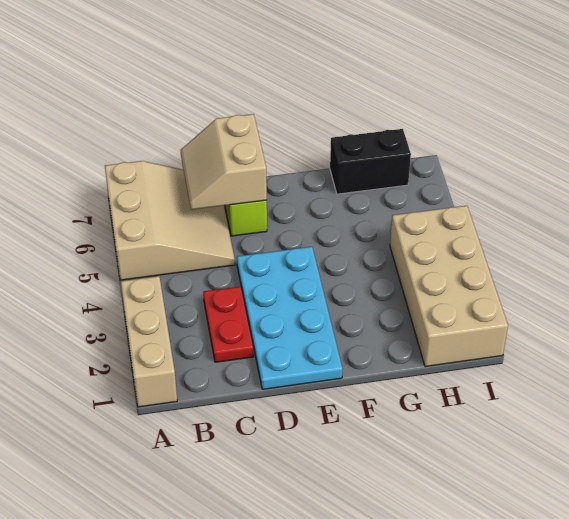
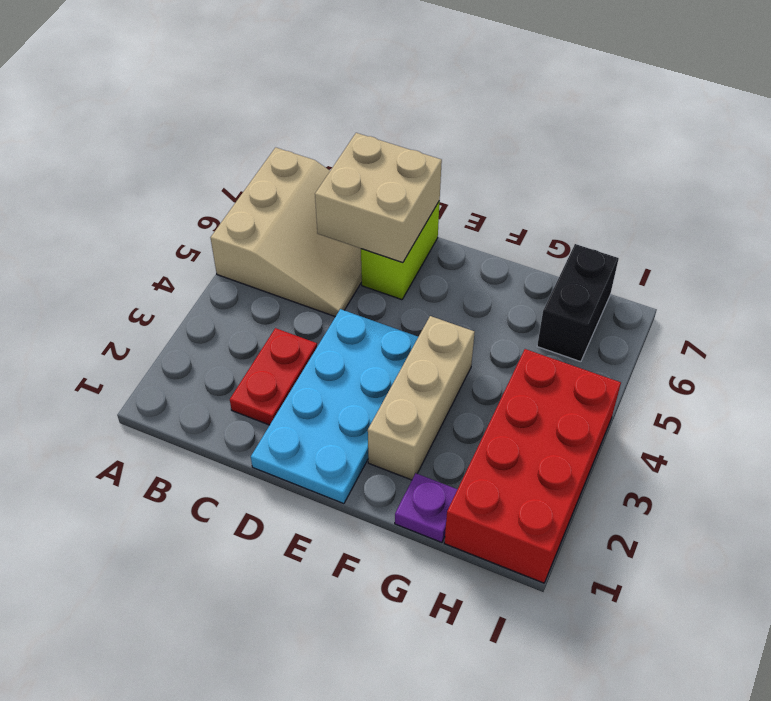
tan brick A1:A3 level 1 -> tan brick F2:F4 level 1
tan slope C6:D7 level 2 top D -> tan brick C6:D7 level 2
none -> purple plate G1 level 1
black brick G7:H7 level 1 -> black brick H6:H7 level 1
tan brick H1:I4 level 1 -> red brick H1:I4 level 1

